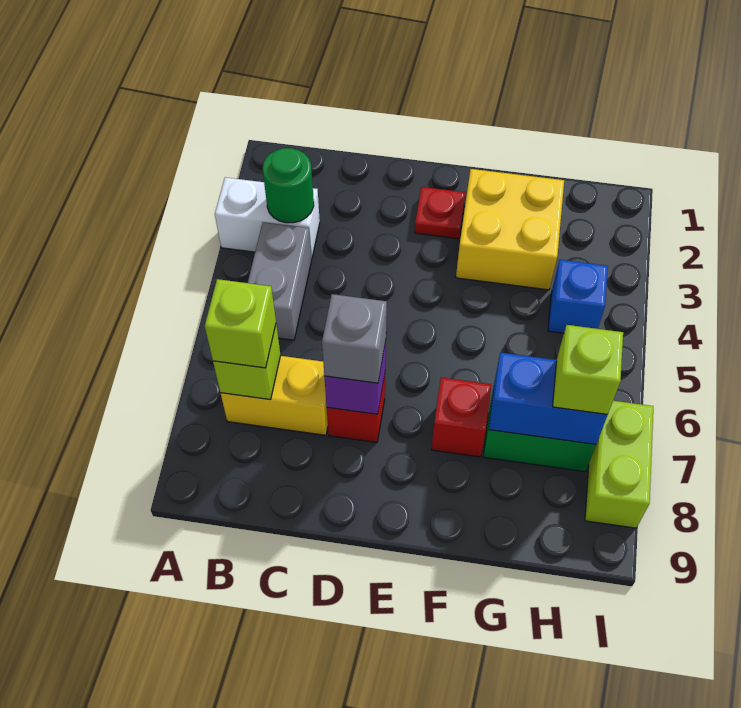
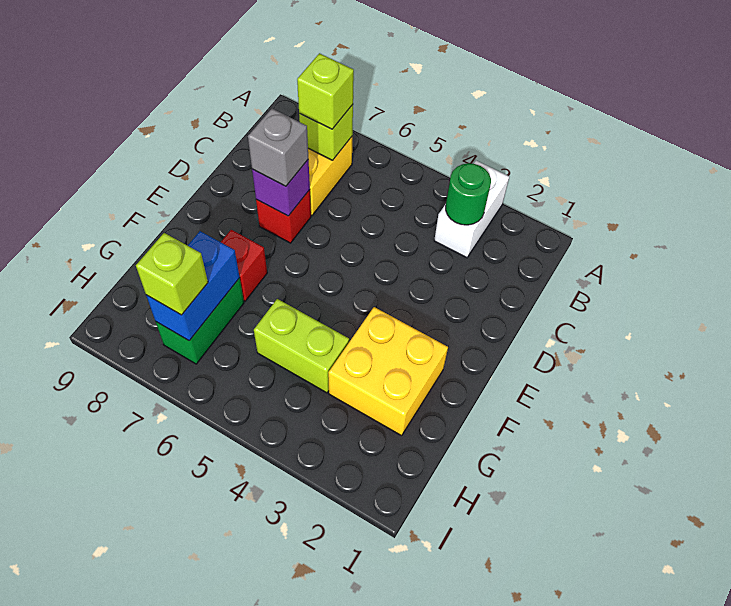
grey brick B4:B5 level 1 -> none
red plate E2 level 1 -> none
blue brick H4 level 1 -> none
lime brick I7:I8 level 1 -> lime brick G4:G5 level 1

